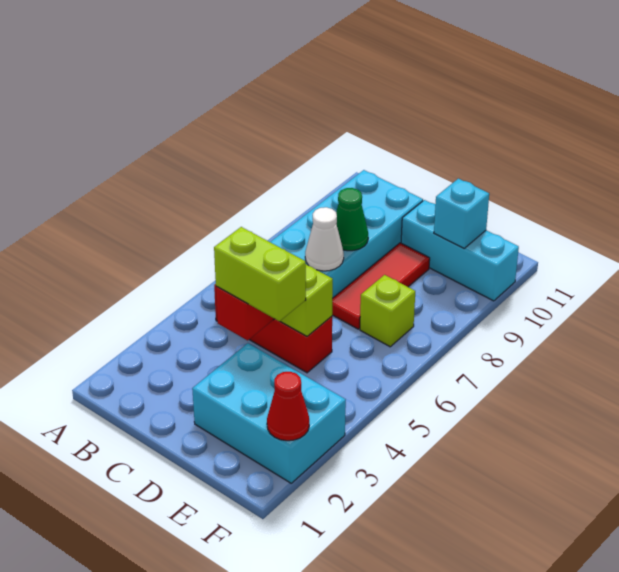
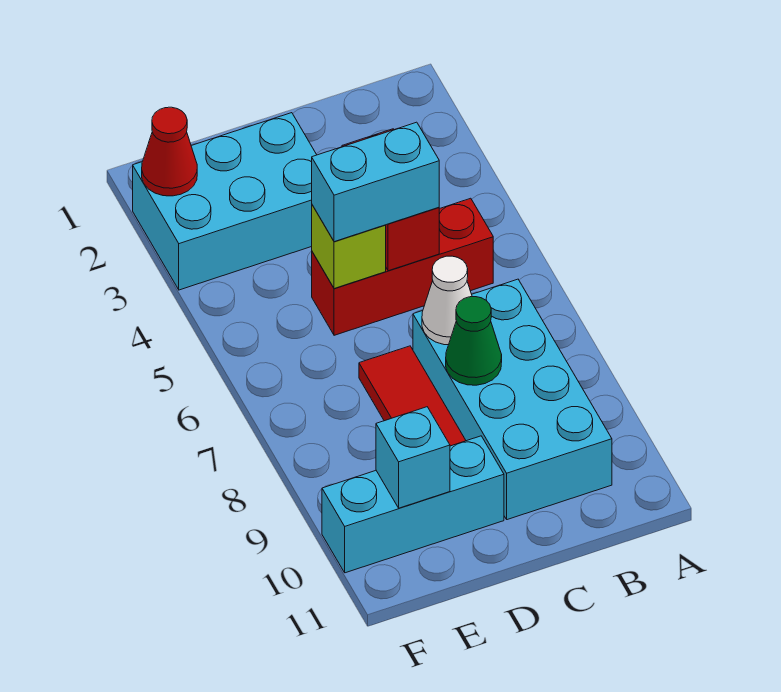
lime brick C4:D4 level 3 -> none
none -> cyan brick C5:D5 level 3
lime brick E7 level 1 -> none

